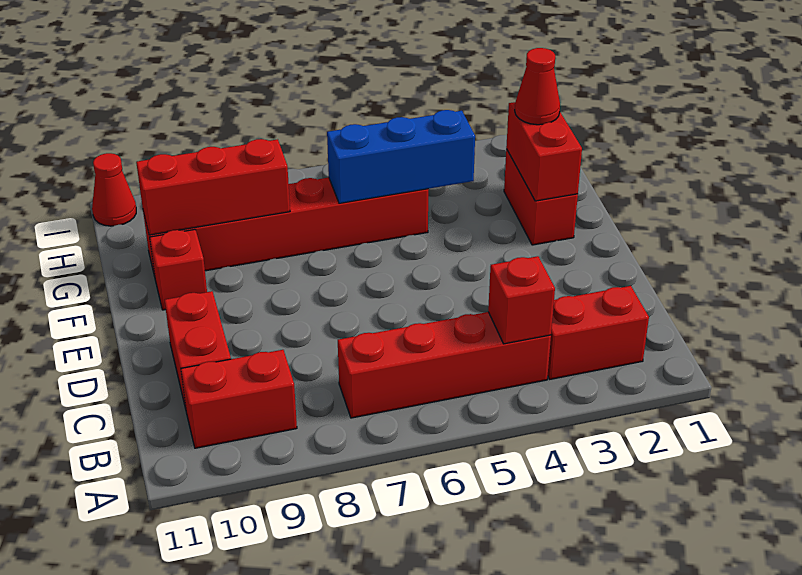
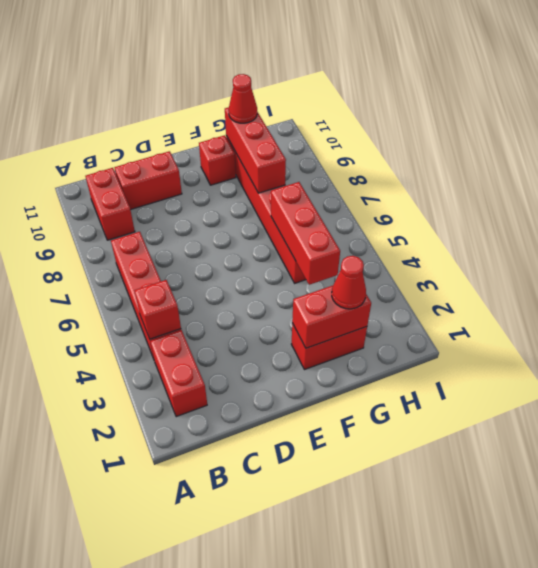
blue brick G4:G6 level 2 -> red brick G4:G6 level 2
red cone I11 level 1 -> red cone G10 level 3

